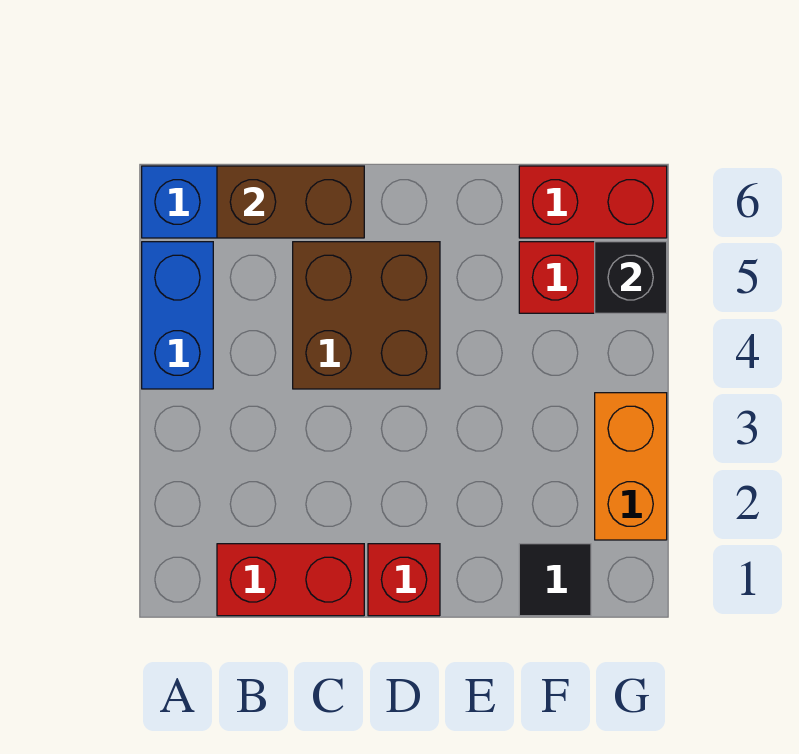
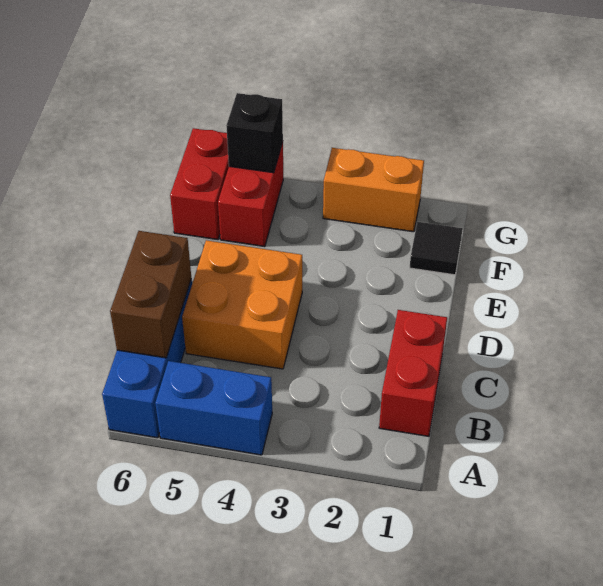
brown brick C4:D5 level 1 -> orange brick C4:D5 level 1
red brick D1 level 1 -> none

